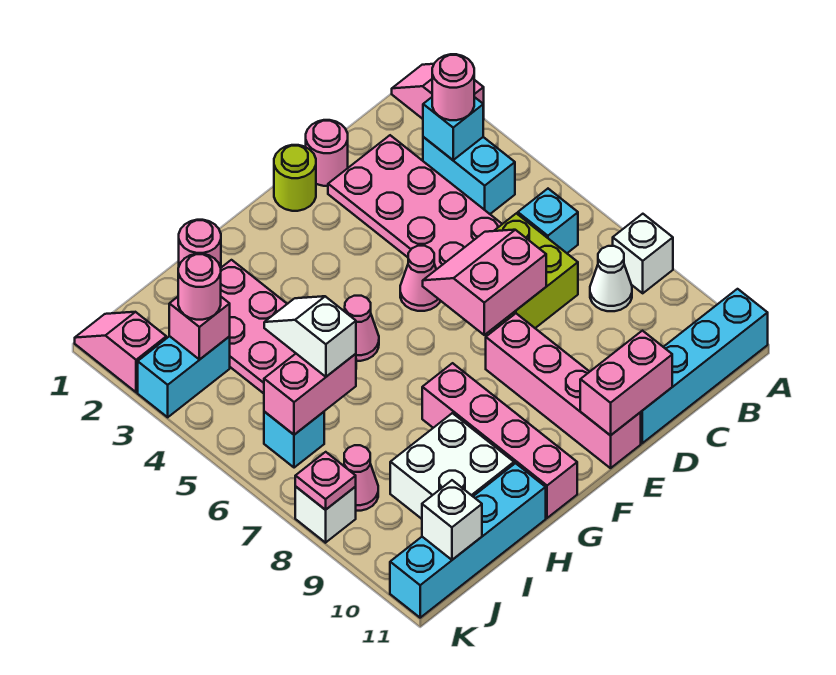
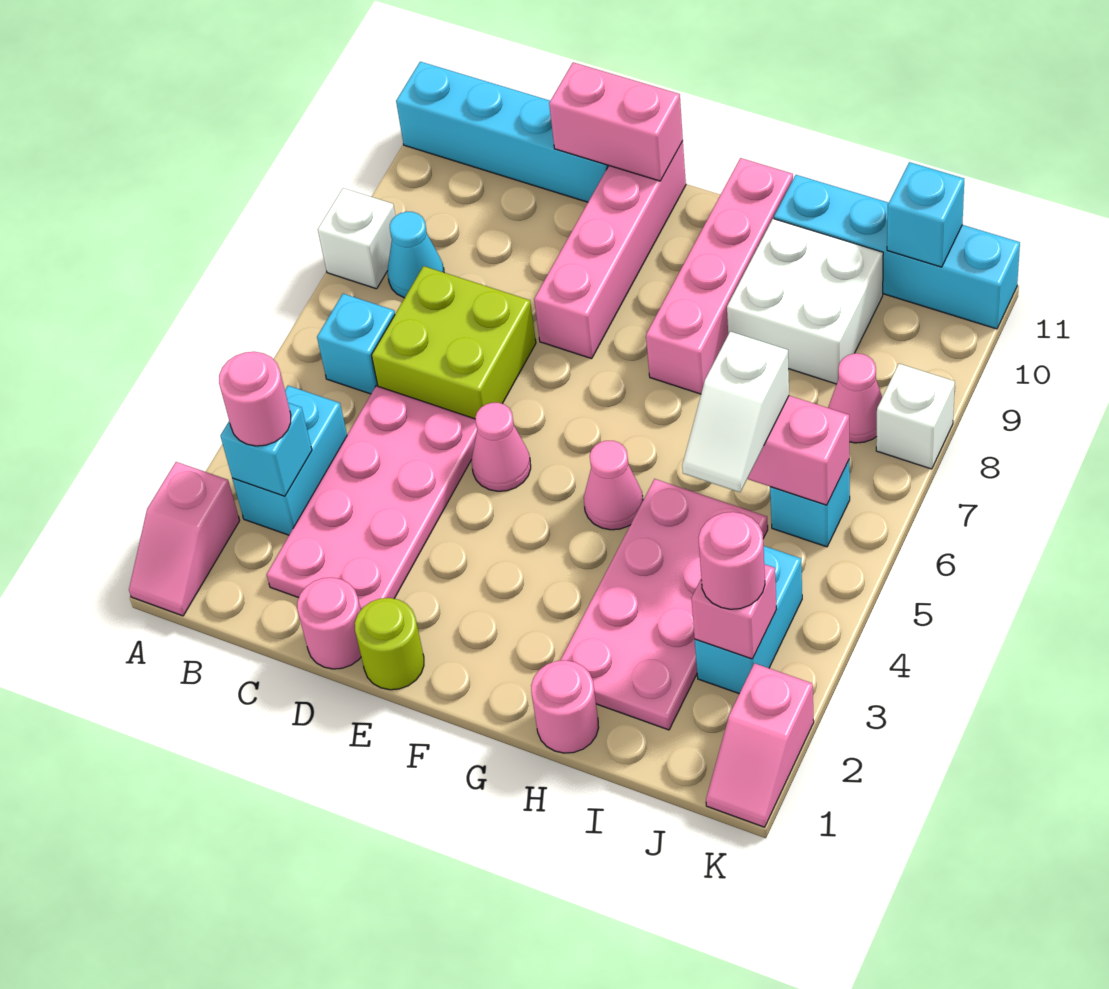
white cone B8 level 1 -> cyan cone B8 level 1
pink slope D6:E7 level 2 top 7 -> none
cyan brick J3:K3 level 1 -> cyan brick J3:J4 level 1
white brick J11 level 2 -> cyan brick J11 level 2
pink plate K8 level 2 -> none

